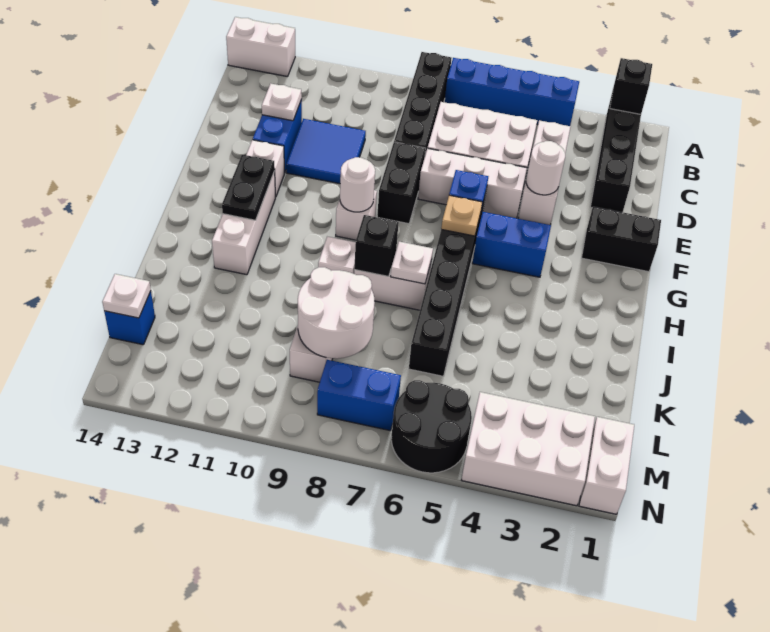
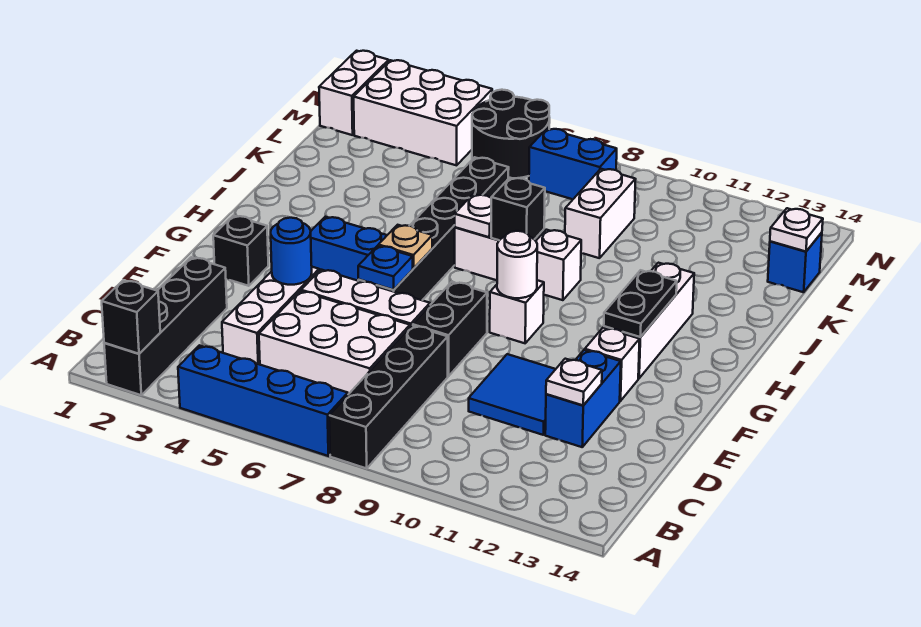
white brick A13:A14 level 1 -> none
white round brick E4 level 2 -> blue round brick E4 level 2
black brick F1:F2 level 1 -> black brick F2 level 1
white round brick K8:L9 level 2 -> none

